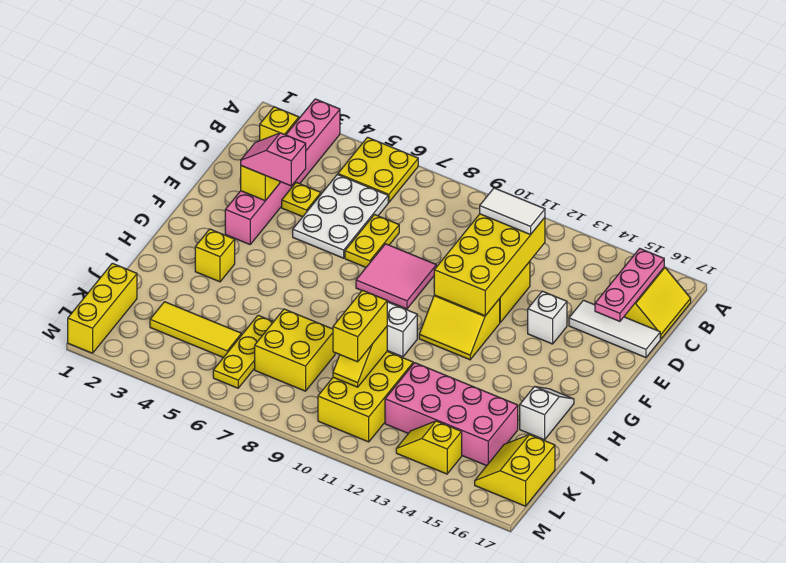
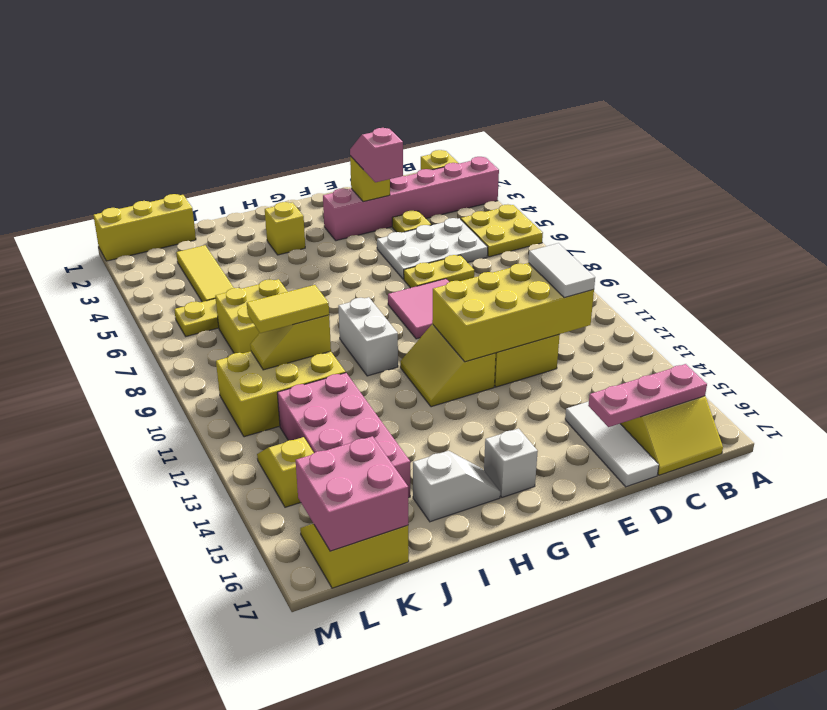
white brick E14 level 1 -> white brick G16 level 1
yellow brick J10:K10 level 3 -> yellow tile J10:K10 level 3
none -> pink brick K16:L17 level 2

